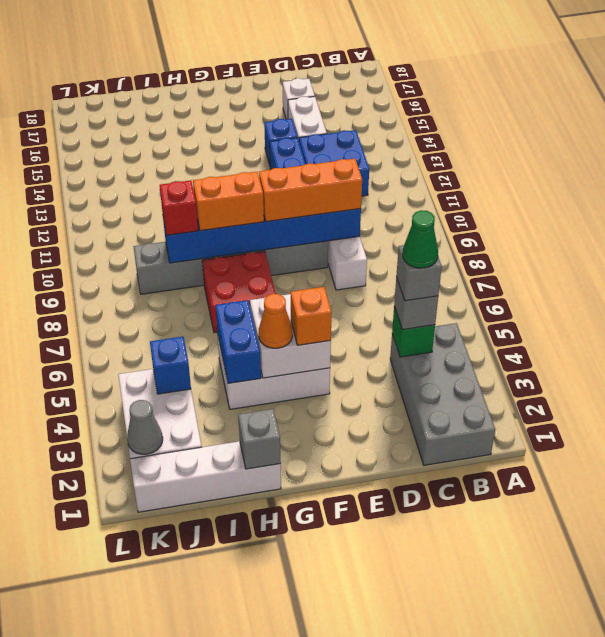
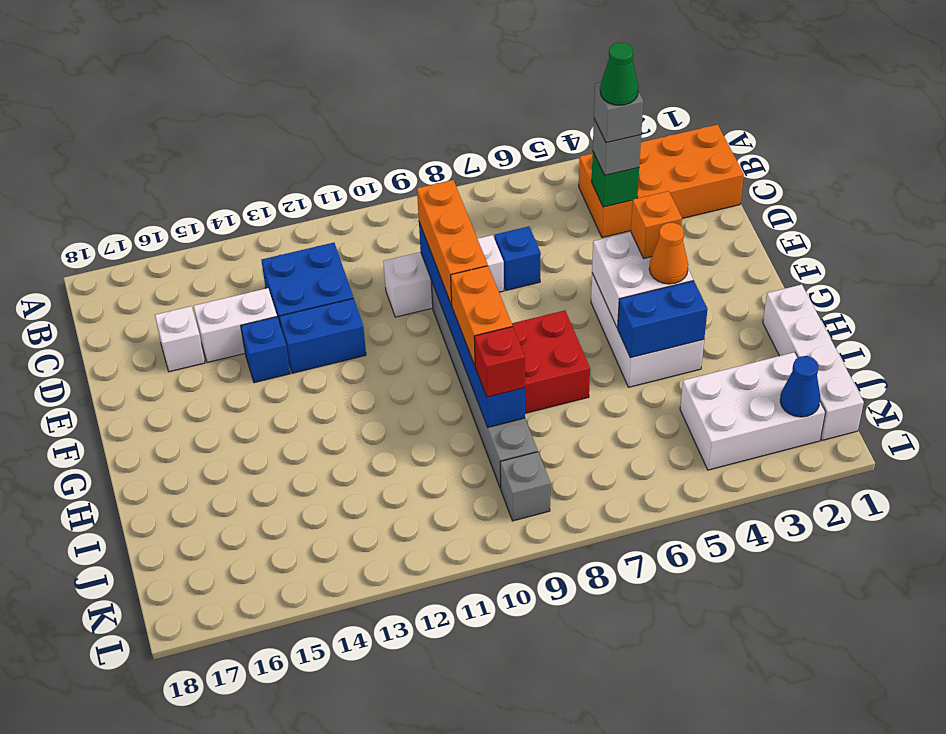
grey brick B1:C4 level 1 -> orange brick B1:C4 level 1
grey brick H1 level 2 -> grey brick K9 level 1
blue brick J4 level 2 -> blue brick D7 level 1
grey cone K2 level 2 -> blue cone K2 level 2

